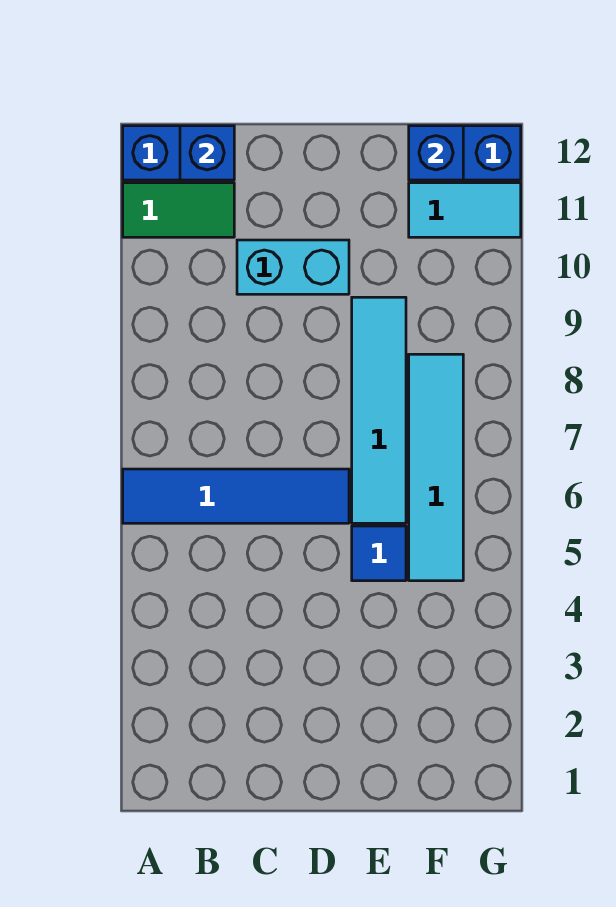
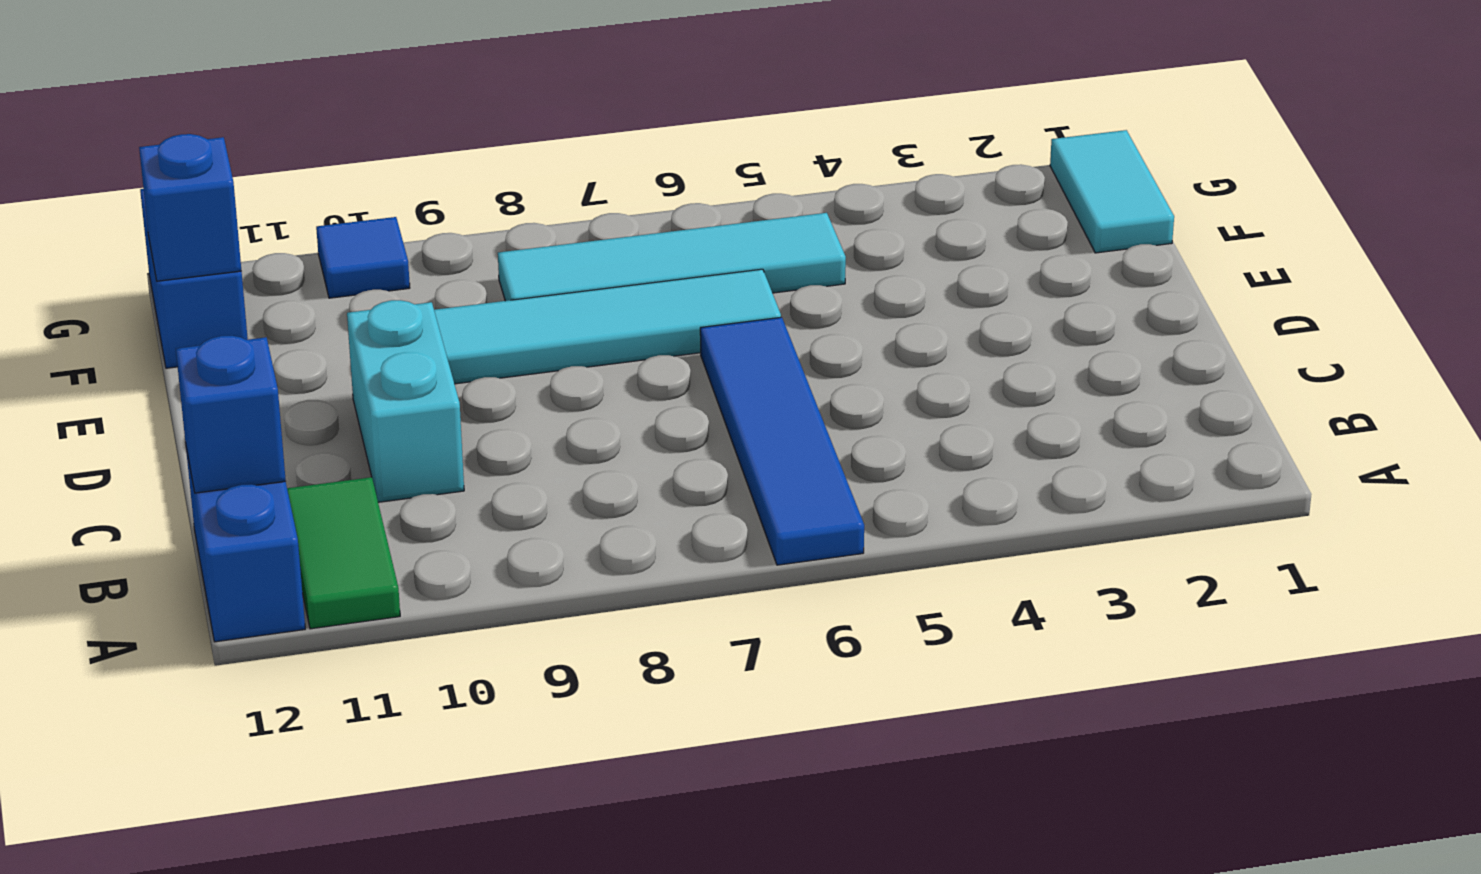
blue tile E5 level 1 -> blue tile G10 level 1
cyan tile F11:G11 level 1 -> cyan tile F1:G1 level 1

